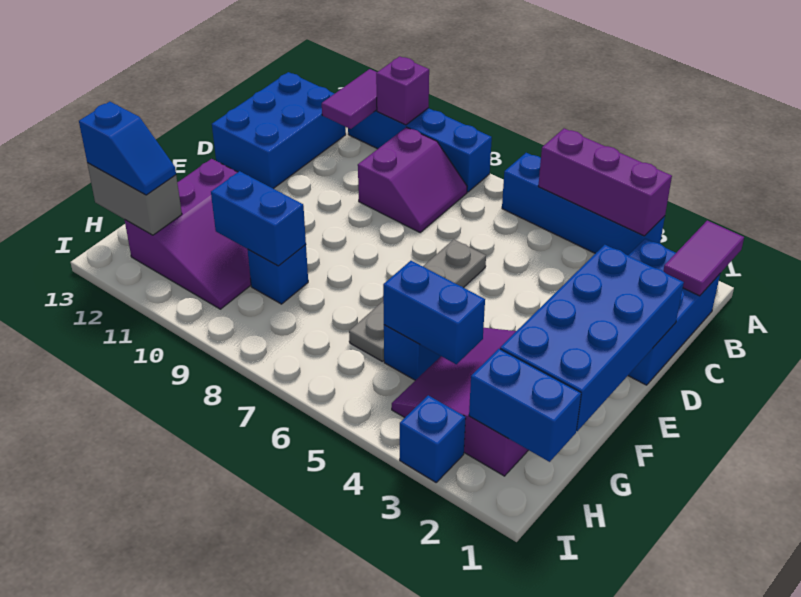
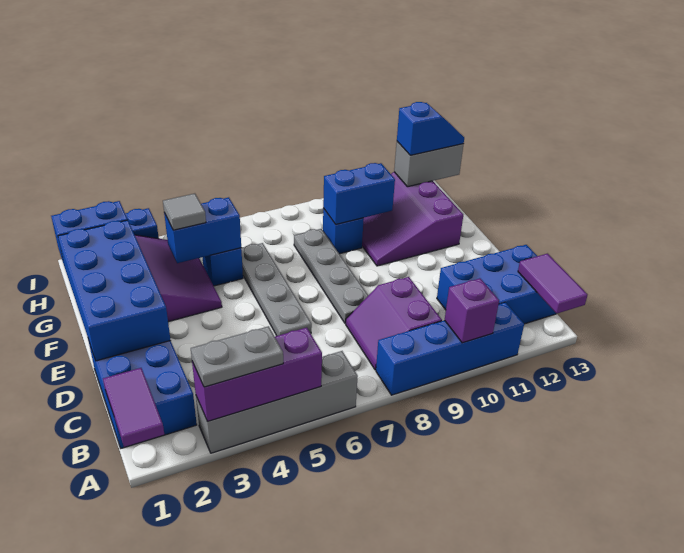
blue brick A3:A6 level 1 -> grey brick A3:A6 level 1
none -> grey plate A3:A4 level 3
purple tile A11:B11 level 2 -> purple tile A13:B13 level 2
blue brick B12:D13 level 1 -> blue brick B11:C13 level 1
none -> grey plate D8:G8 level 1
none -> grey tile G4 level 3
blue slope H12:H13 level 3 top 13 -> blue slope H12:H13 level 3 top 12

